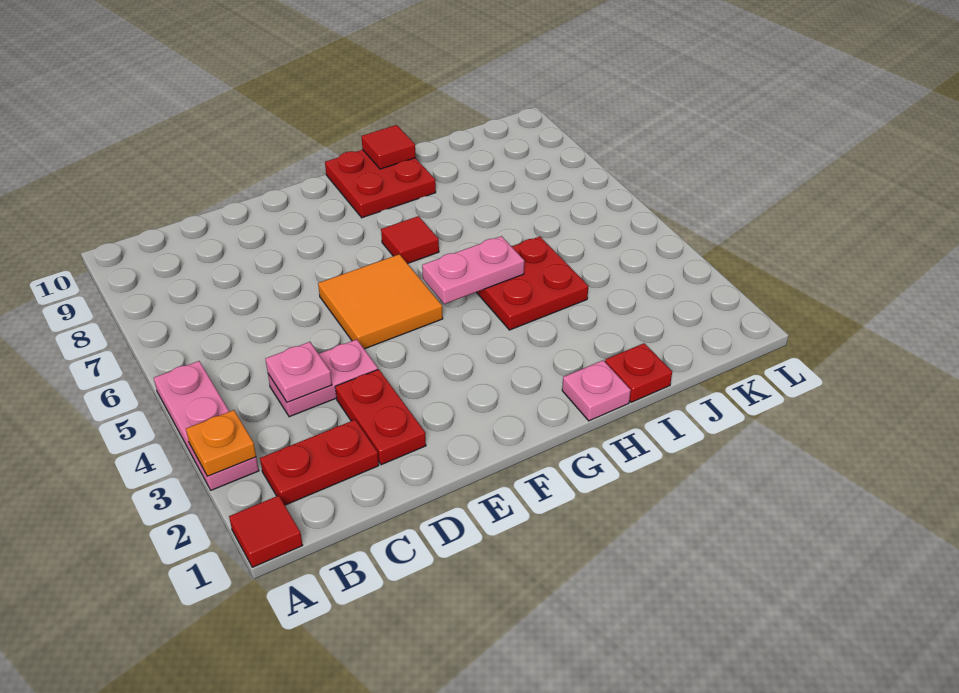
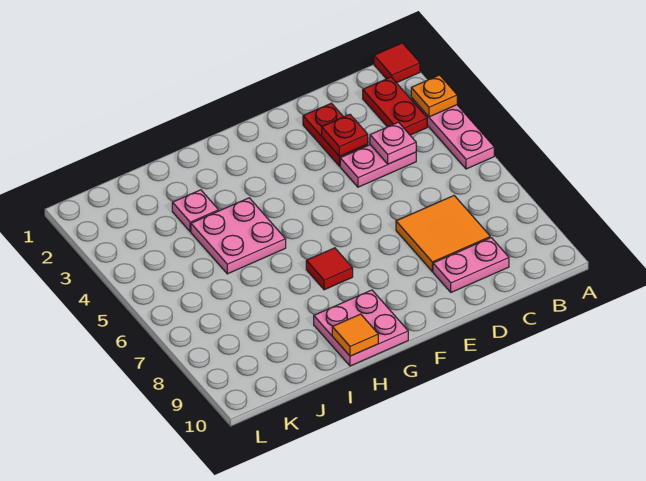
red plate B2:C2 level 1 -> red plate B2:B3 level 1
orange tile E5:F6 level 1 -> orange tile C7:D8 level 1
pink plate G5:H5 level 2 -> pink plate C9:D9 level 1
red plate G9:H10 level 1 -> pink plate G9:H10 level 1
pink plate H1 level 1 -> pink plate I3 level 1
red plate H4:I5 level 1 -> pink plate H4:I5 level 1
red tile H10 level 2 -> orange tile H10 level 2
red plate I1 level 1 -> red plate D3 level 2

